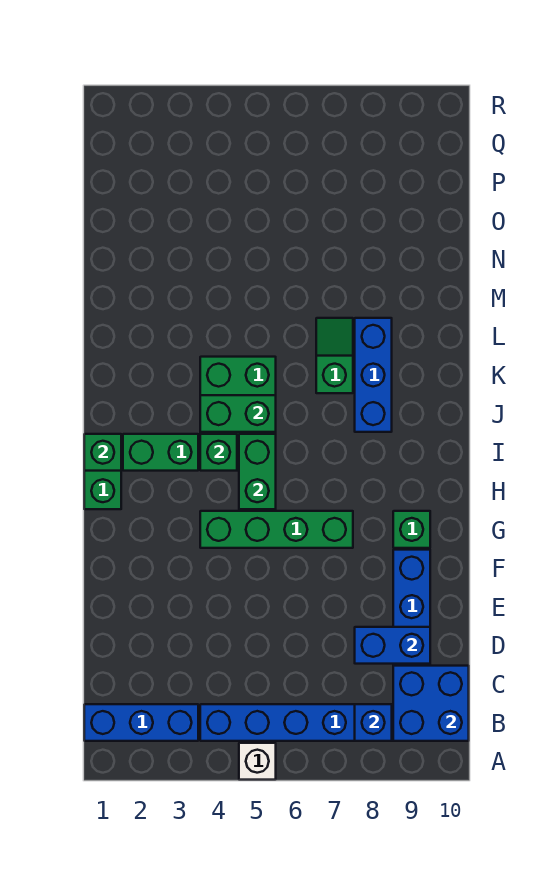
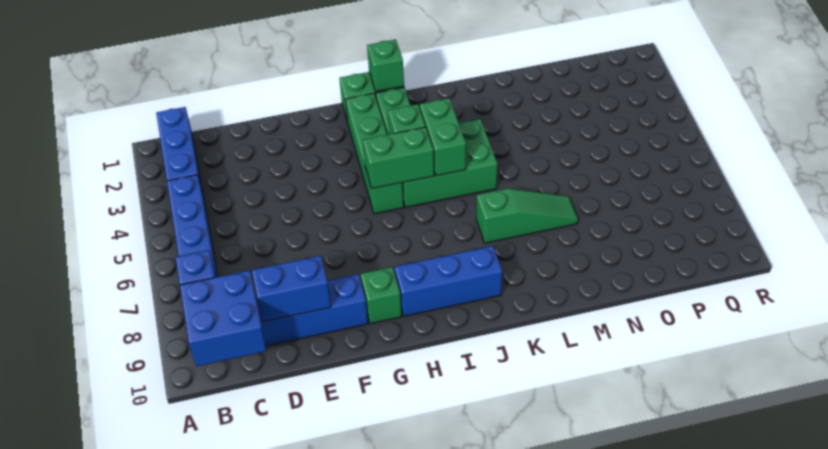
white brick A5 level 1 -> none
blue brick D8:D9 level 2 -> blue brick D9:E9 level 2
green brick G4:G7 level 1 -> green brick H2:H5 level 1
blue brick J8:L8 level 1 -> blue brick H9:J9 level 1
green slope K7:L7 level 1 top K -> green slope K7:M7 level 1 top K

